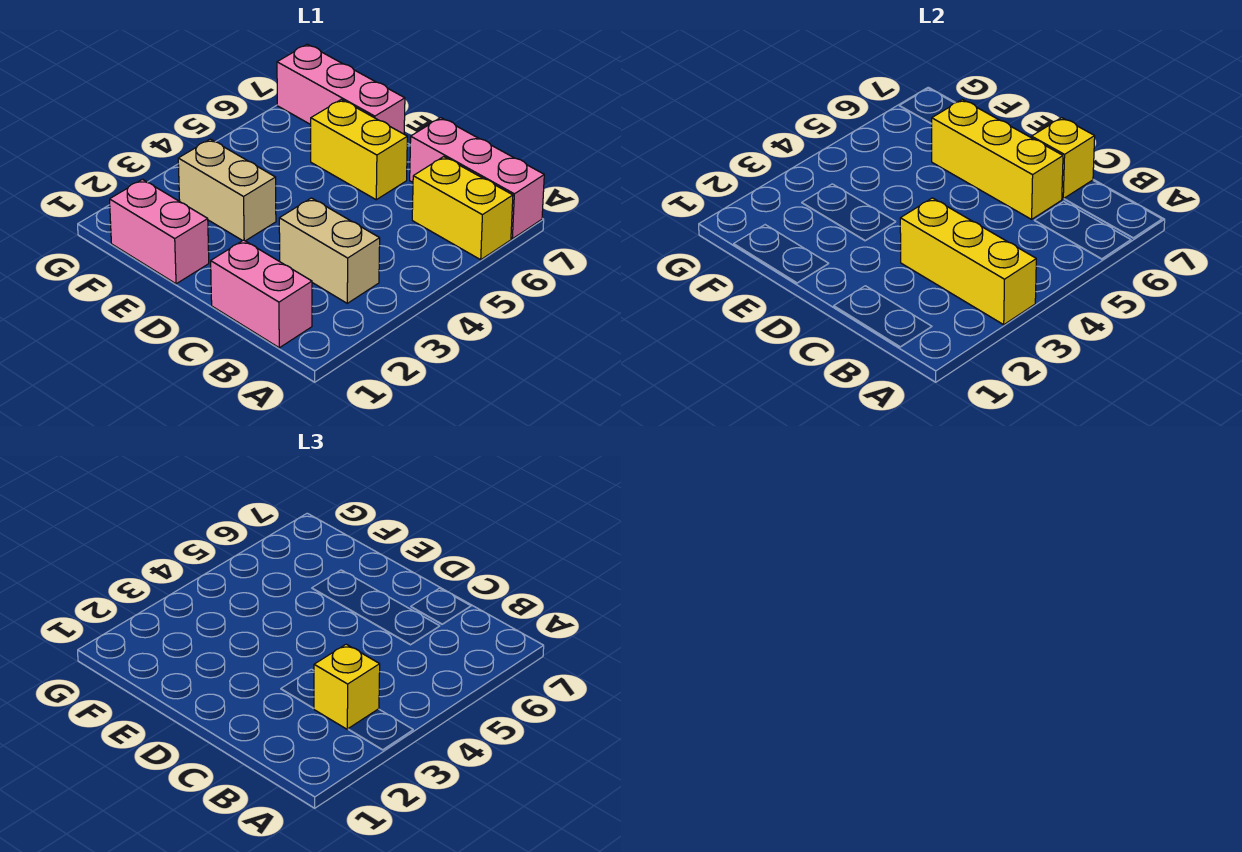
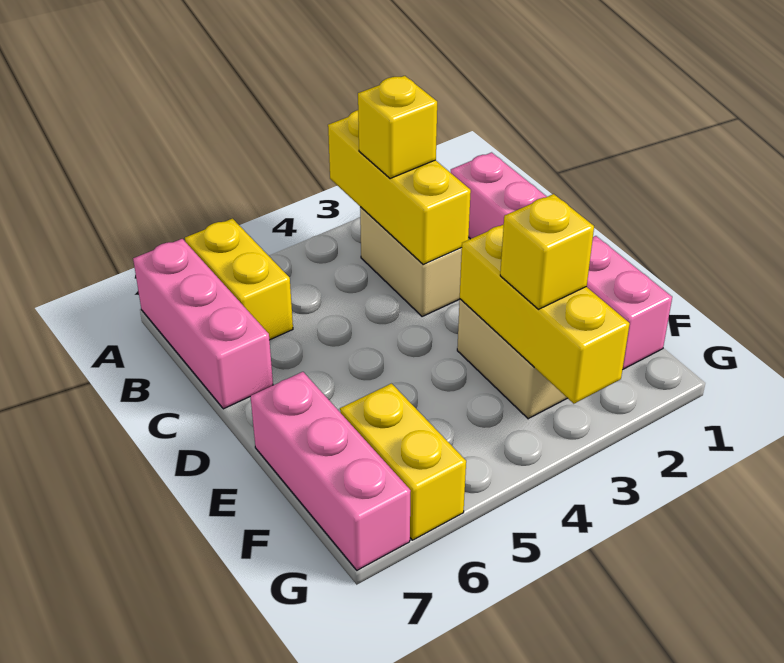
yellow brick C6:E6 level 2 -> yellow brick E3:G3 level 2
yellow brick C7 level 2 -> yellow brick F3 level 3
yellow brick D6:E6 level 1 -> yellow brick F6:G6 level 1

